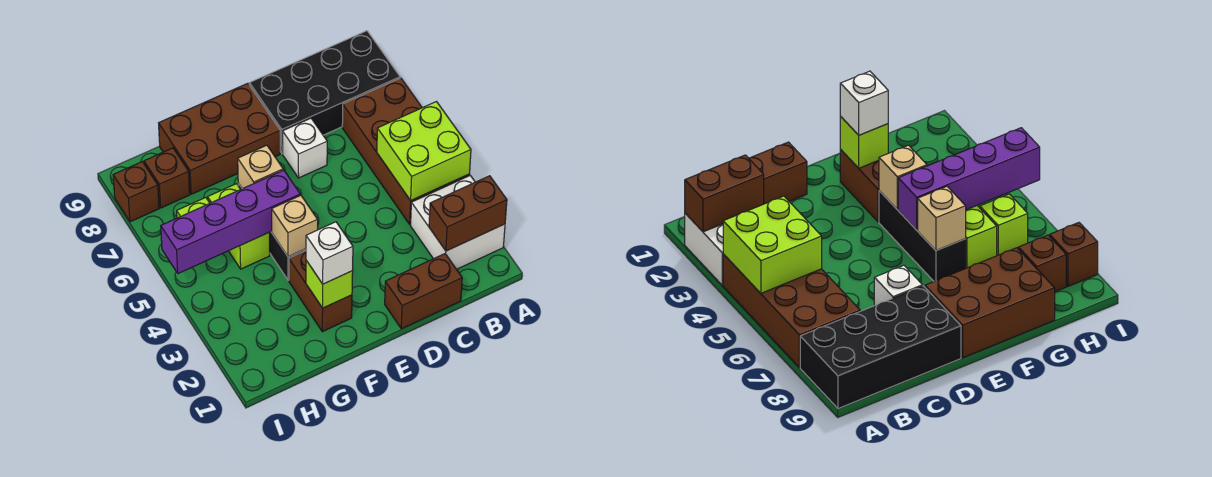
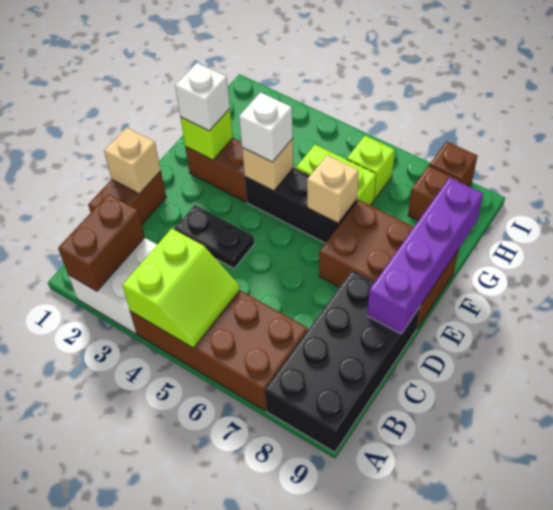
lime brick A4:B5 level 2 -> lime slope A4:B5 level 2 top 4
none -> tan brick D1 level 2
none -> black plate D3:D4 level 1
white brick D7 level 1 -> white brick F4 level 3
brown brick E8:G9 level 1 -> brown brick E7:F9 level 1
purple brick F5:I5 level 2 -> purple brick D9:G9 level 2

